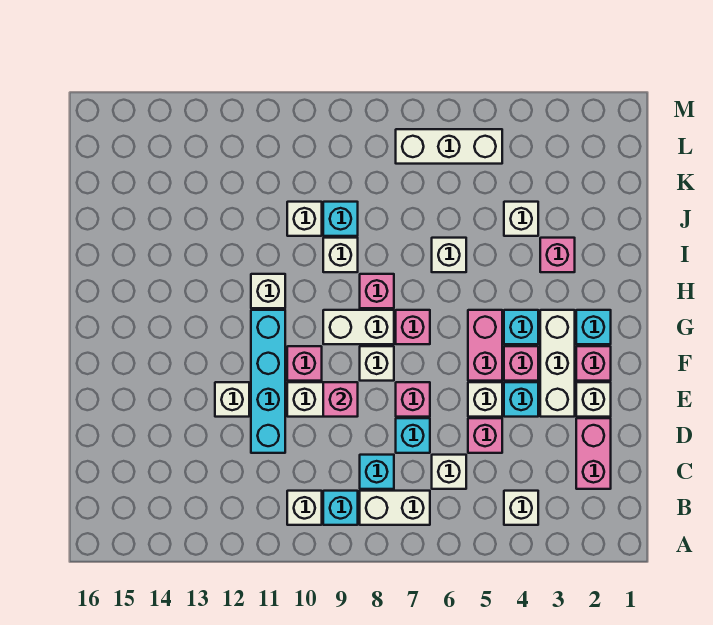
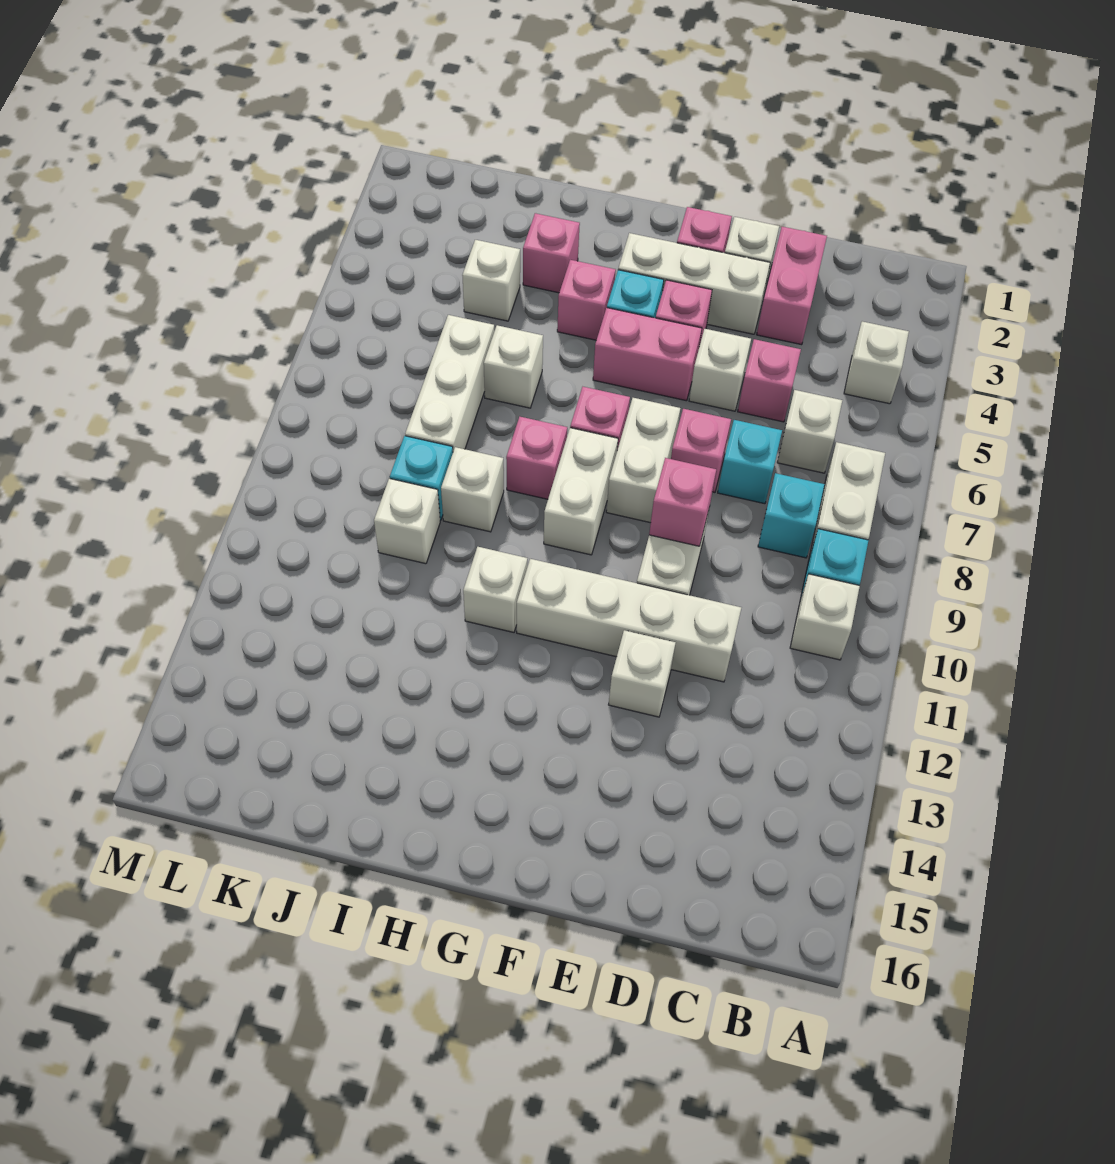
pink brick C2:D2 level 1 -> pink brick D2:D3 level 1
cyan brick D11:G11 level 1 -> white brick D11:G11 level 1
cyan brick E4 level 1 -> none
white brick F8 level 1 -> white brick F7:F8 level 1
pink brick F10 level 1 -> pink brick H4 level 1
cyan brick G2 level 1 -> none
white brick L5:L7 level 1 -> white brick J6:J8 level 1

